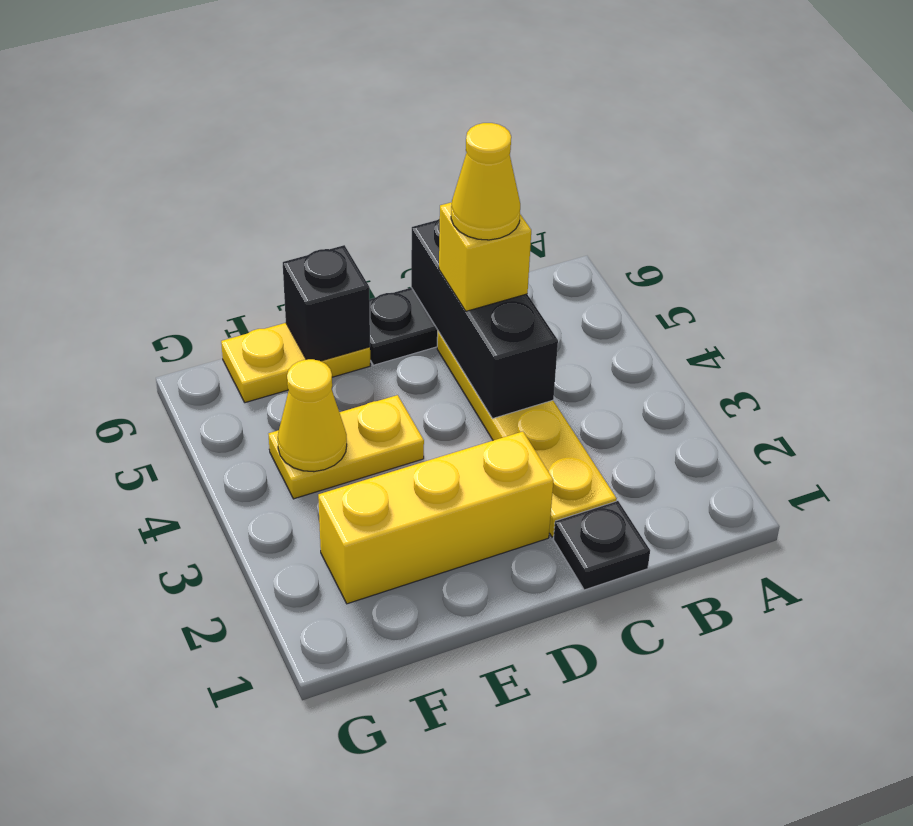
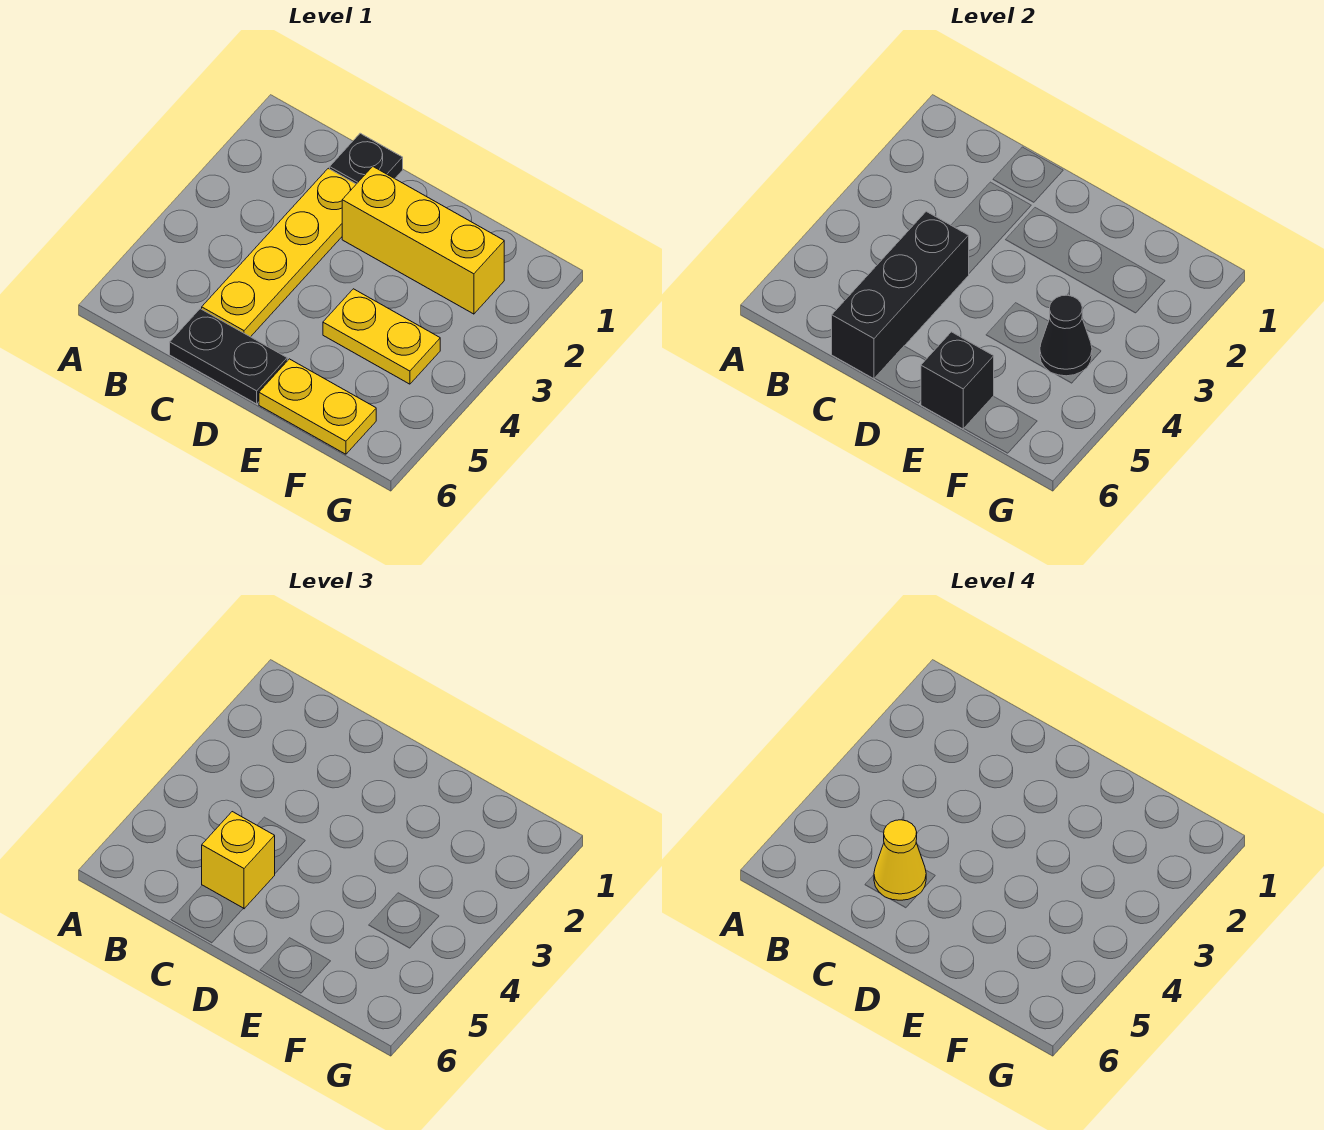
yellow cone F4 level 2 -> black cone F4 level 2

